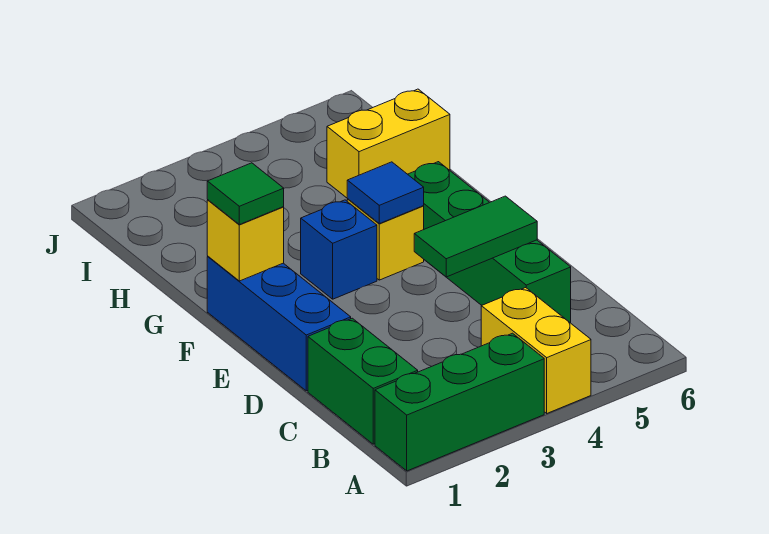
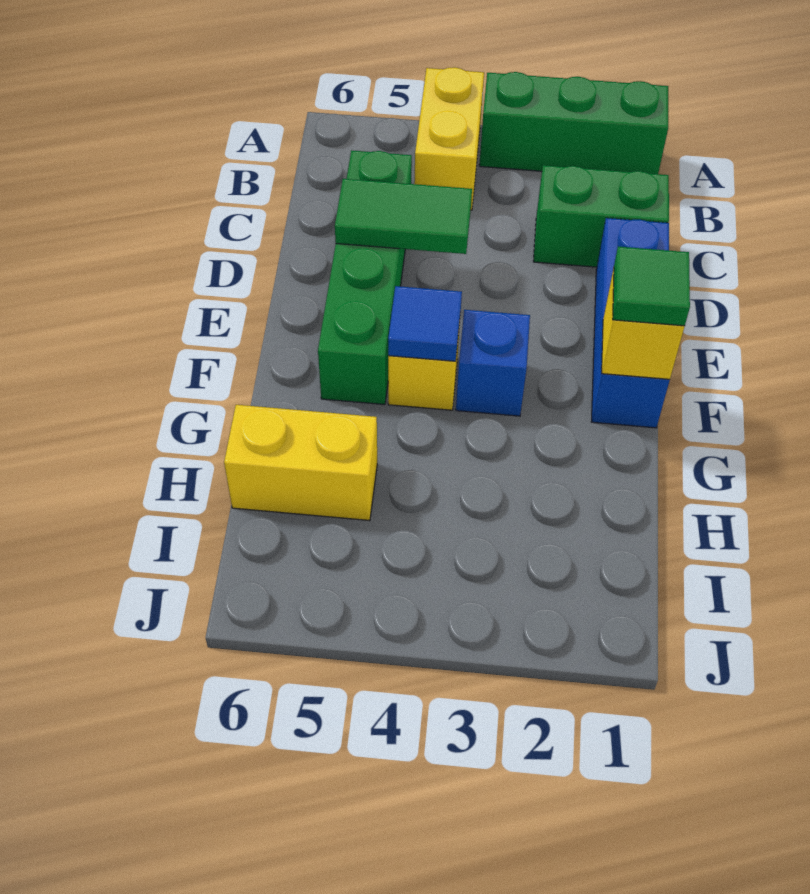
green brick B1:C1 level 1 -> green brick C1:C2 level 1

